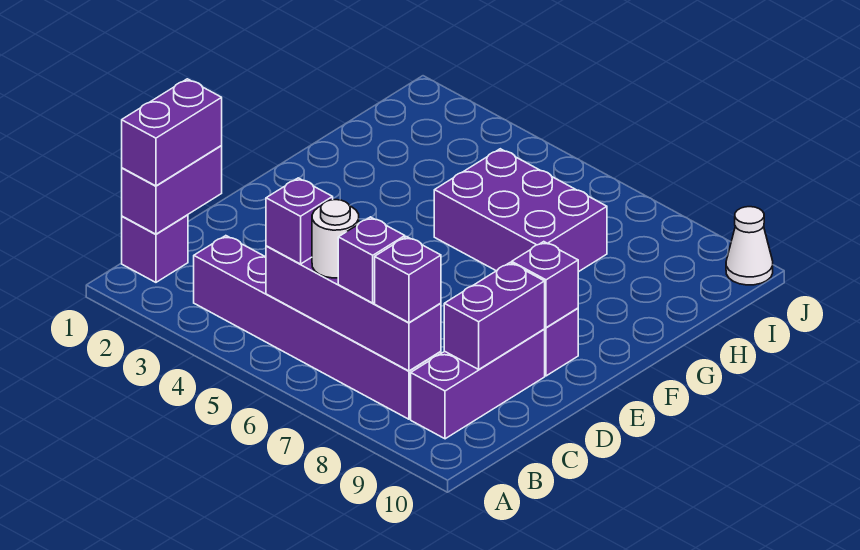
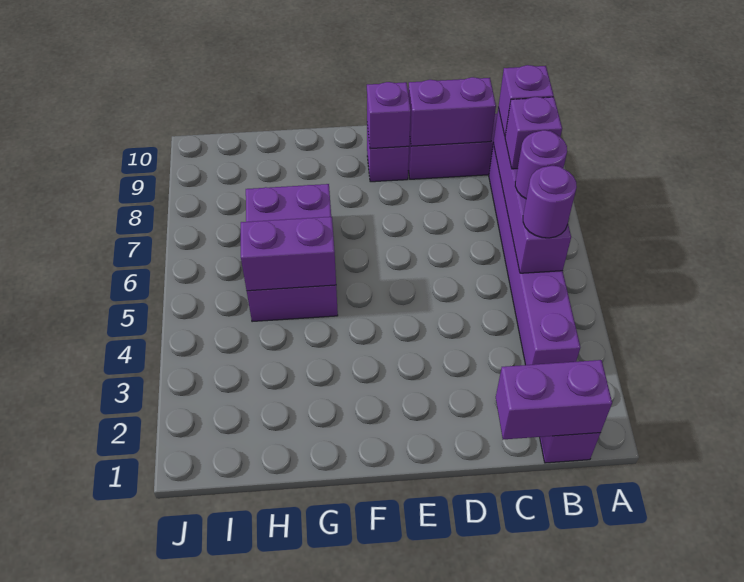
purple brick B1:C1 level 3 -> purple brick G5:H5 level 2
purple brick B5 level 3 -> purple round brick B5 level 3
white round brick B6 level 3 -> purple round brick B6 level 3
white cone J10 level 1 -> none

